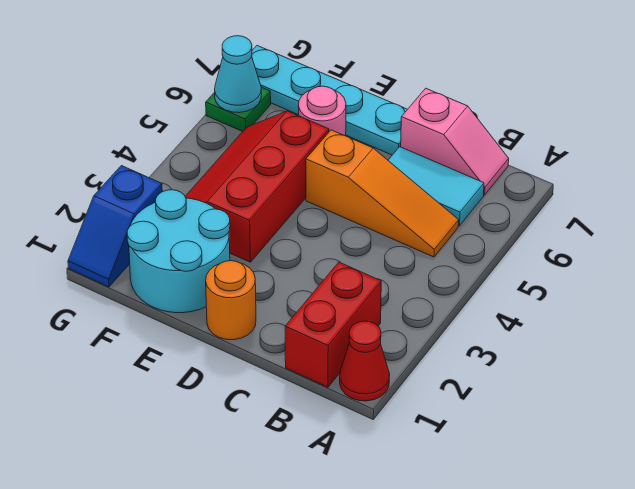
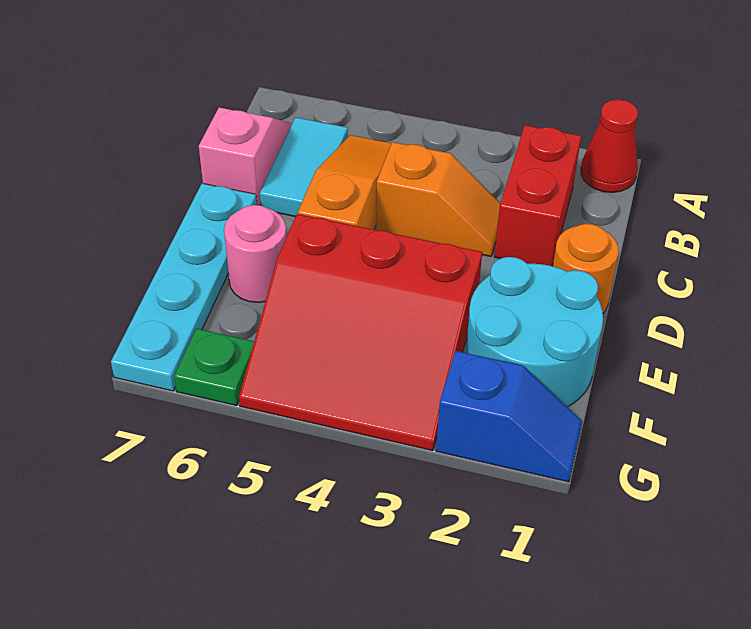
red brick B1:B2 level 1 -> red brick B2:C2 level 1
none -> orange slope C3:C4 level 1 top 4
red slope E3:F5 level 1 top E -> red slope E3:G5 level 1 top E
cyan cone G6 level 2 -> none

